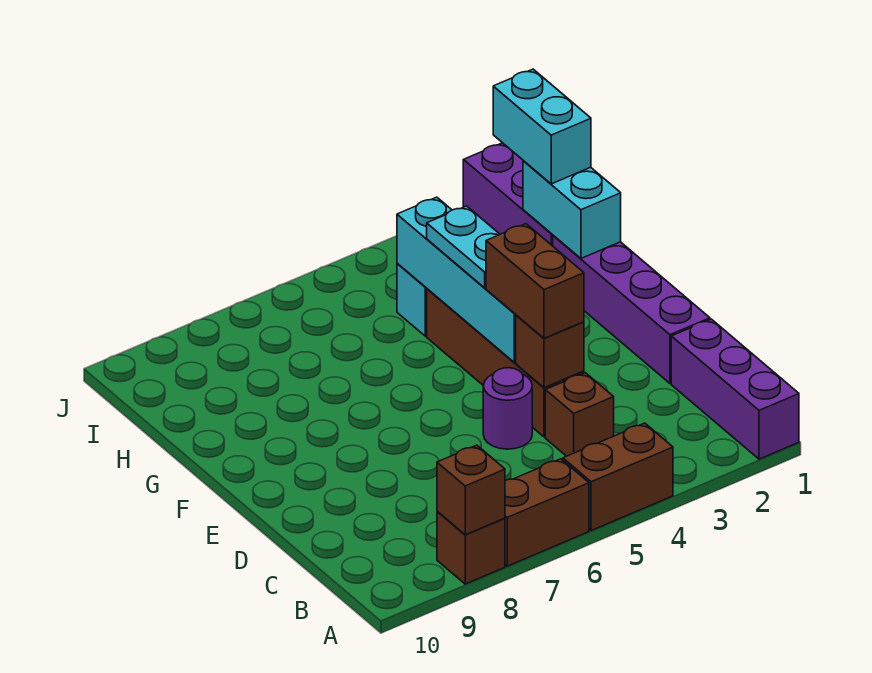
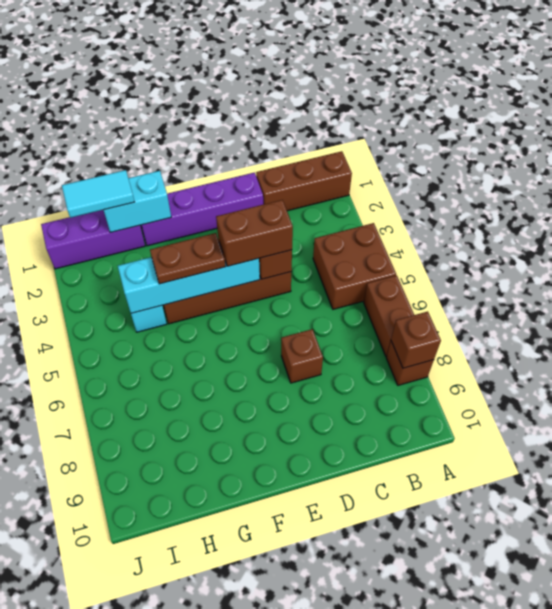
purple brick A1:C1 level 1 -> brown brick A1:C1 level 1
brown brick A4:A5 level 1 -> brown brick A4:B5 level 1
brown brick C4 level 1 -> brown brick D7 level 1
purple round brick D5 level 1 -> none
cyan plate F4:G4 level 3 -> brown plate F4:G4 level 3
cyan brick H1:I1 level 3 -> cyan tile H1:I1 level 3

